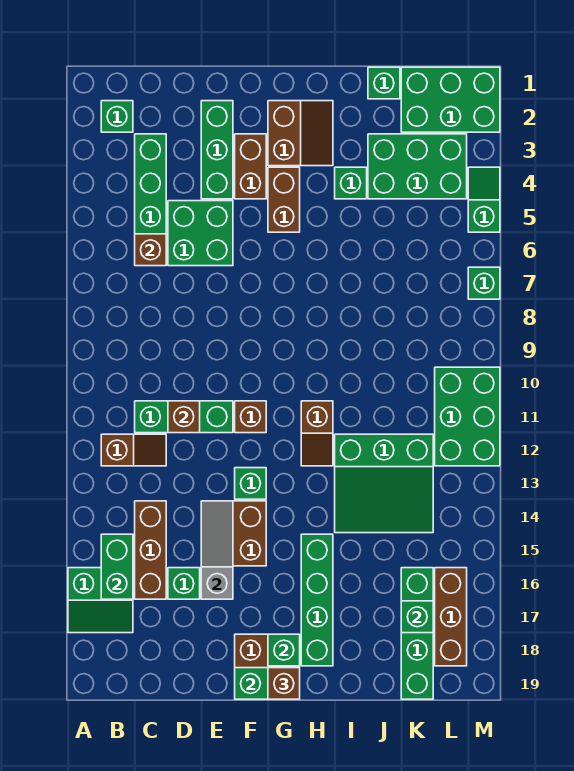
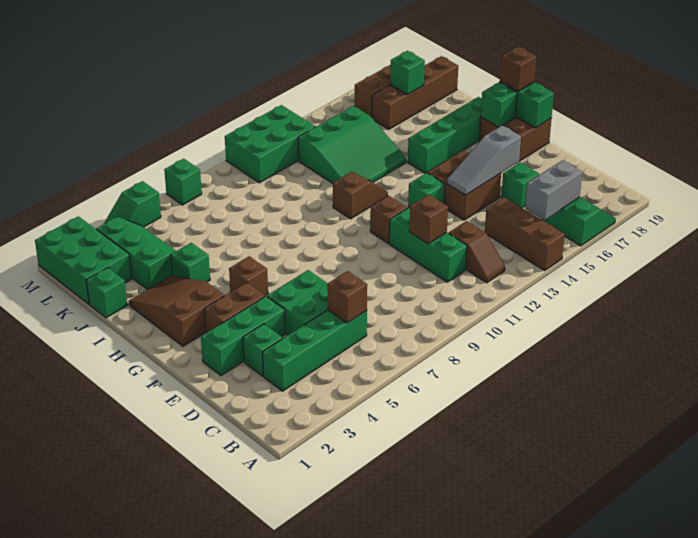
green brick B2 level 1 -> green brick D3 level 1
brown slope B12:C12 level 1 top B -> brown slope B12:C12 level 1 top C
green brick B15:B16 level 2 -> grey brick B15:B16 level 2
brown brick C14:C16 level 1 -> brown brick A14:C14 level 1
brown slope G2:H3 level 1 top G -> brown slope G2:I3 level 1 top G
brown brick G4:G5 level 1 -> brown brick G5 level 1
green slope I12:K14 level 1 top 12 -> green slope I12:K14 level 1 top K
green brick J3:L4 level 1 -> green slope J3:L4 level 1 top 3
green brick K16:K19 level 1 -> brown brick K16:K19 level 1

